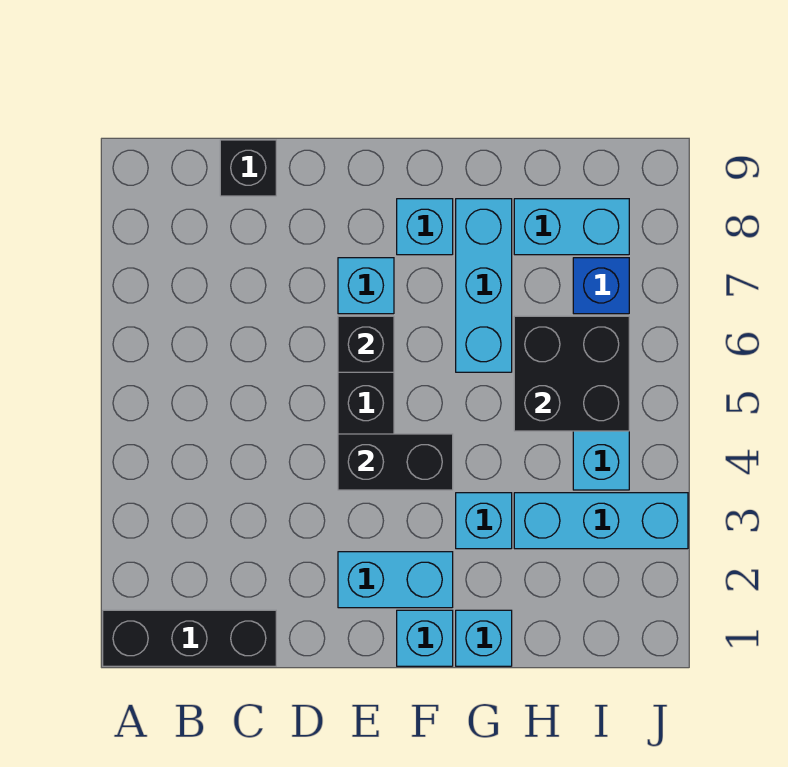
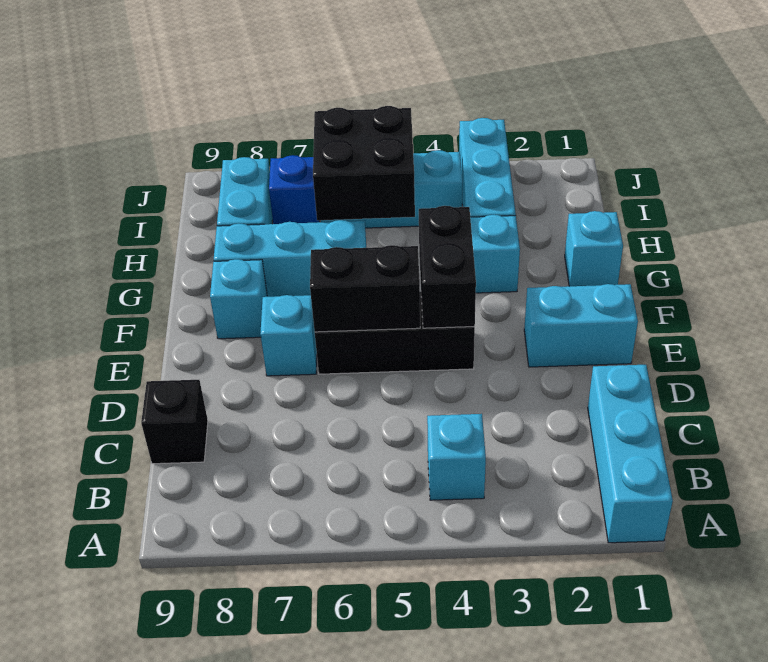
black brick A1:C1 level 1 -> cyan brick A1:C1 level 1
cyan brick E2:F2 level 1 -> cyan brick E1:E2 level 1
black brick E6 level 2 -> black brick E5:E6 level 2
cyan brick F1 level 1 -> cyan brick B4 level 1

